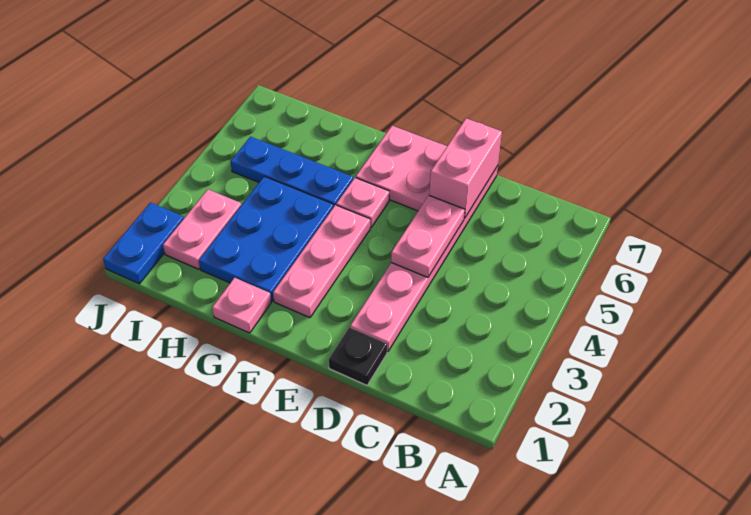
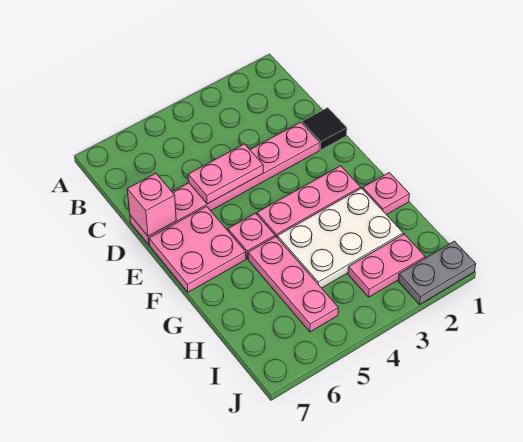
black plate D1 level 1 -> black tile D1 level 1
pink brick D6:D7 level 2 -> pink brick D7 level 2
blue plate G2:H4 level 1 -> white plate G2:H4 level 1
blue plate G5:I5 level 1 -> pink plate G5:I5 level 1
blue plate J1:J2 level 1 -> grey plate J1:J2 level 1

